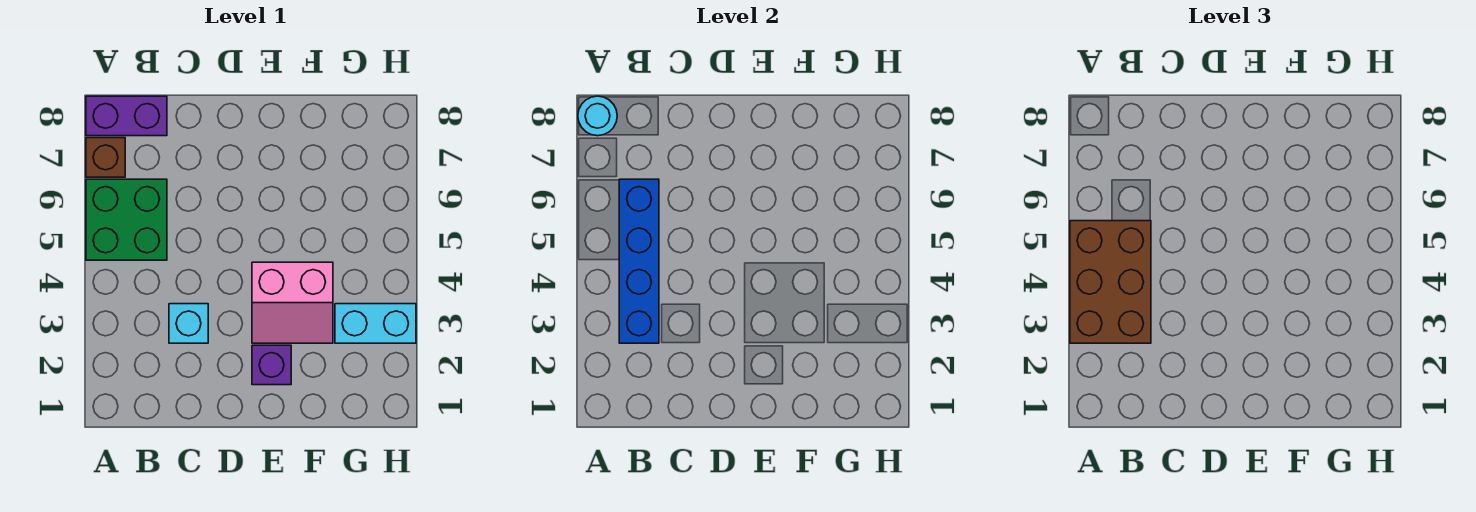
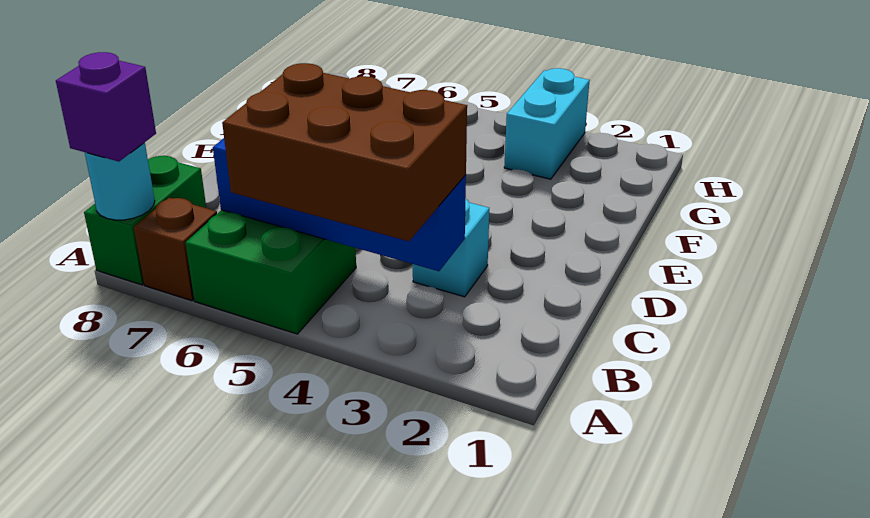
purple brick A8:B8 level 1 -> green brick A8:B8 level 1
purple brick E2 level 1 -> purple brick A8 level 3
pink slope E3:F4 level 1 top 4 -> none

